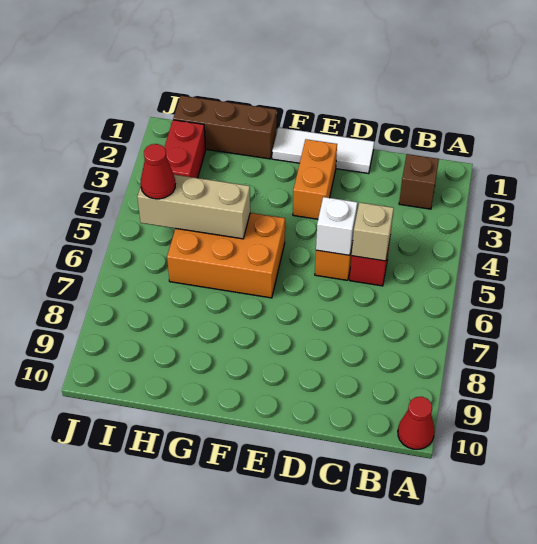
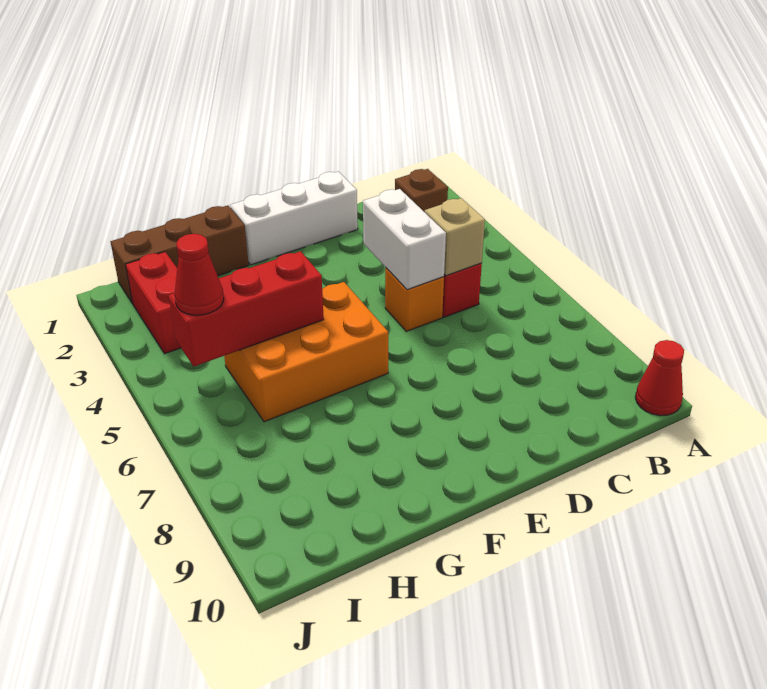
white tile D1:F1 level 1 -> white brick D1:F1 level 1
white brick D5 level 2 -> white brick D4:D5 level 2
orange brick E2:E3 level 1 -> none
tan brick G5:I5 level 2 -> red brick G5:I5 level 2

